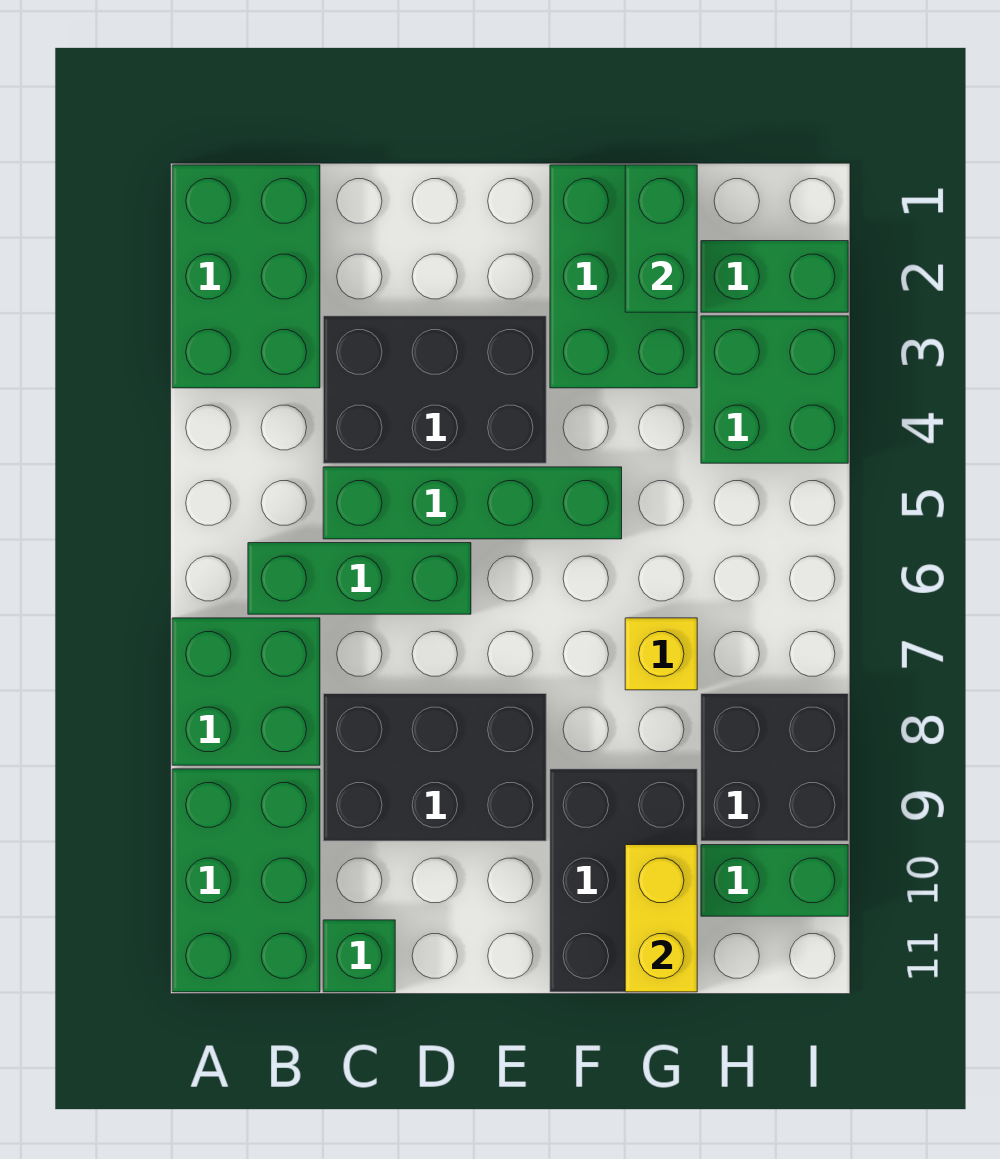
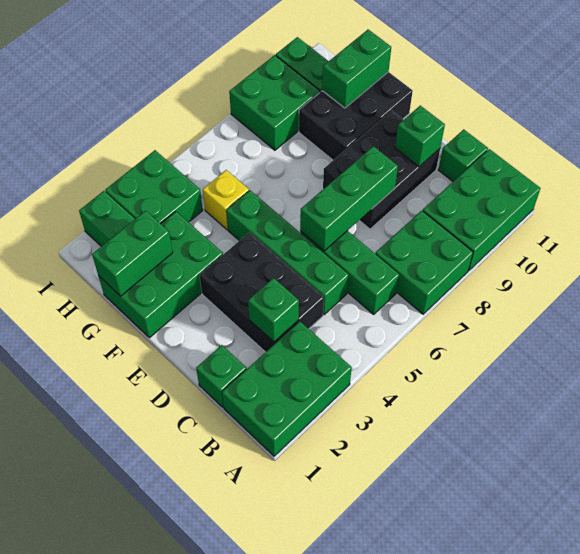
none -> green brick C1 level 1
none -> green brick C3 level 2
black brick C8:E9 level 1 -> black brick D8:E10 level 1
none -> green brick D6:D8 level 2
none -> green brick D10 level 2
yellow brick G7 level 1 -> yellow brick G5 level 1
yellow brick G10:G11 level 2 -> green brick G10:G11 level 2
black brick H8:I9 level 1 -> green brick H8:I9 level 1

